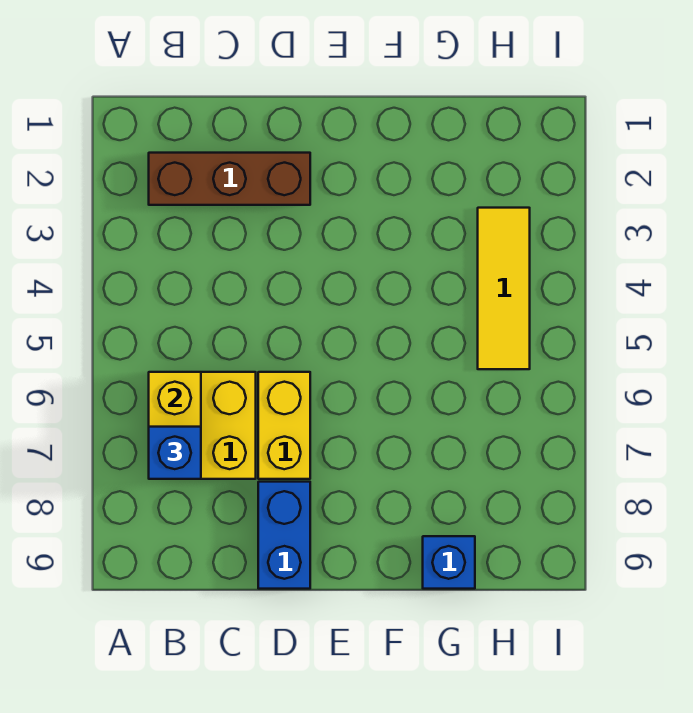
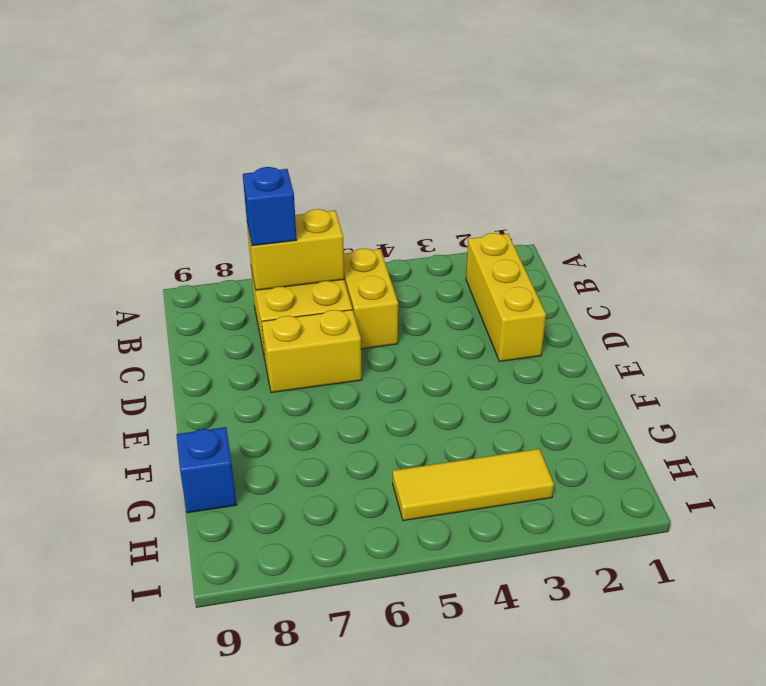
brown brick B2:D2 level 1 -> yellow brick B2:D2 level 1
none -> yellow brick B5:C5 level 1
blue brick D8:D9 level 1 -> none

